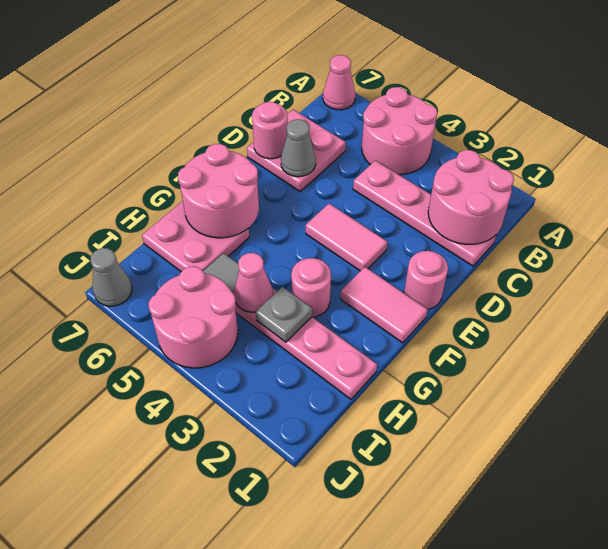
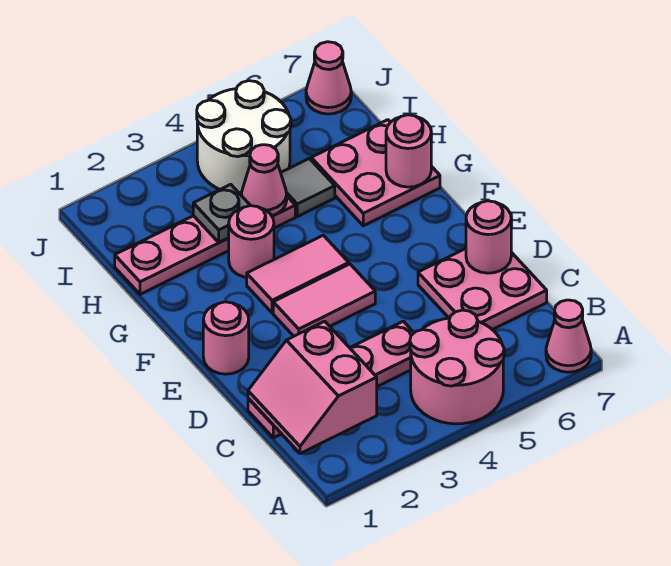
pink round brick B1:C2 level 2 -> pink slope B1:C2 level 2 top 2
grey cone D6 level 2 -> none
pink tile F1:F2 level 1 -> pink tile F3:F4 level 1
pink round brick F6:G7 level 2 -> pink round brick G7 level 2
pink round brick I4:J5 level 1 -> white round brick I4:J5 level 1
grey cone J7 level 1 -> pink cone J7 level 1

